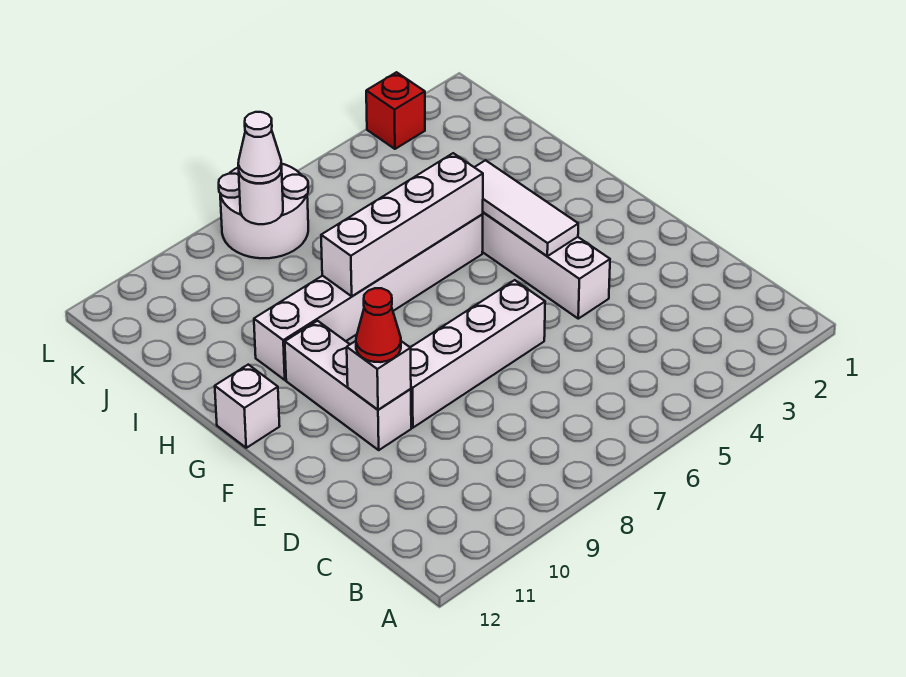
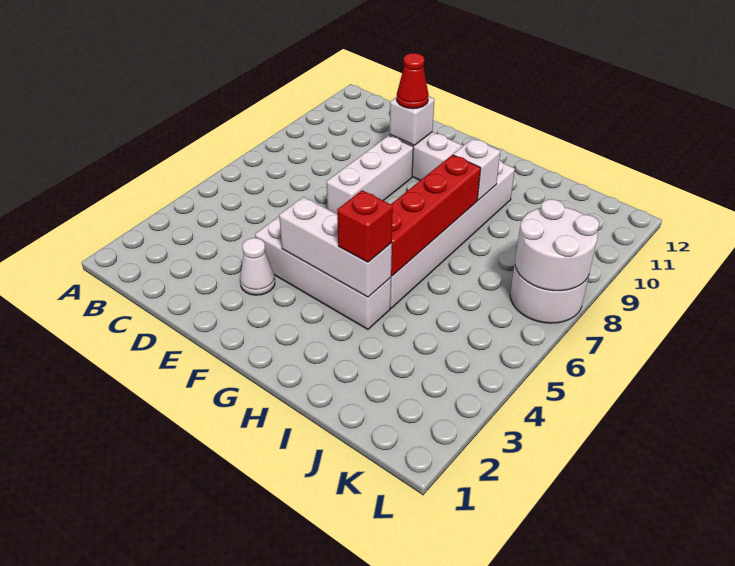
white brick E6:E9 level 1 -> white brick E7:E9 level 1
white tile F4:H4 level 2 -> white brick F4:H4 level 2
white brick G12 level 1 -> white brick H9 level 2
white brick H5:H8 level 2 -> red brick H5:H8 level 2
white round brick K8 level 2 -> white round brick K7:L8 level 2
white cone K8 level 3 -> white cone E3 level 1
red brick L3 level 1 -> red brick H4 level 3

